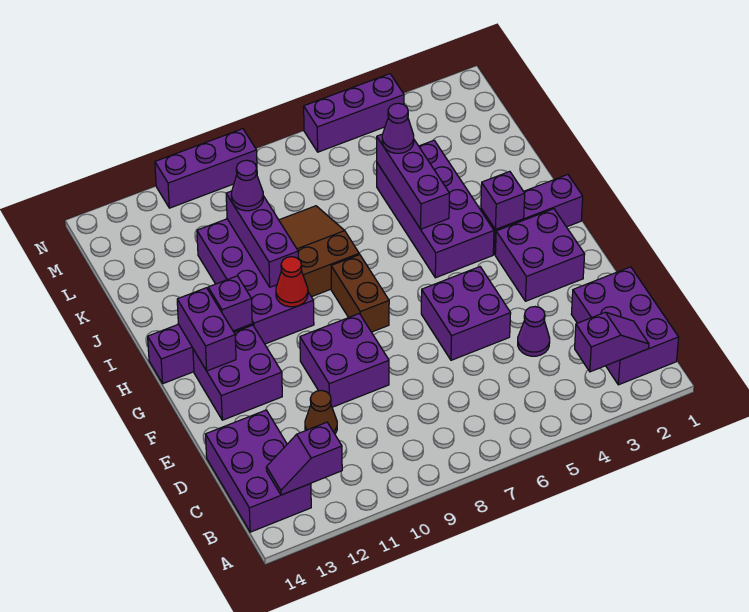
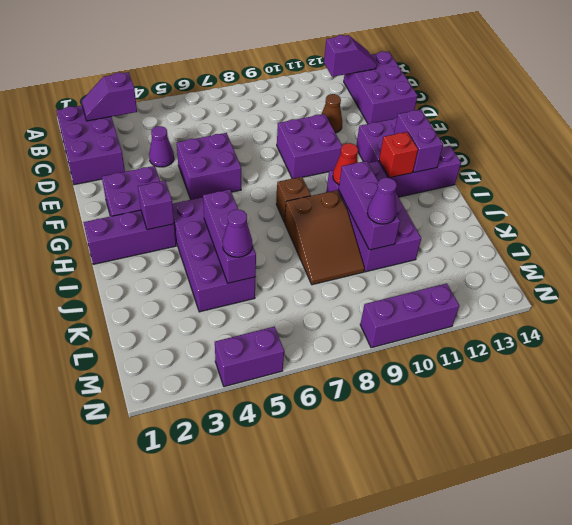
brown brick G8:H8 level 1 -> brown brick H8 level 1
purple brick H12 level 2 -> red brick H12 level 2
purple brick N4:N6 level 1 -> purple brick N4:N5 level 1

